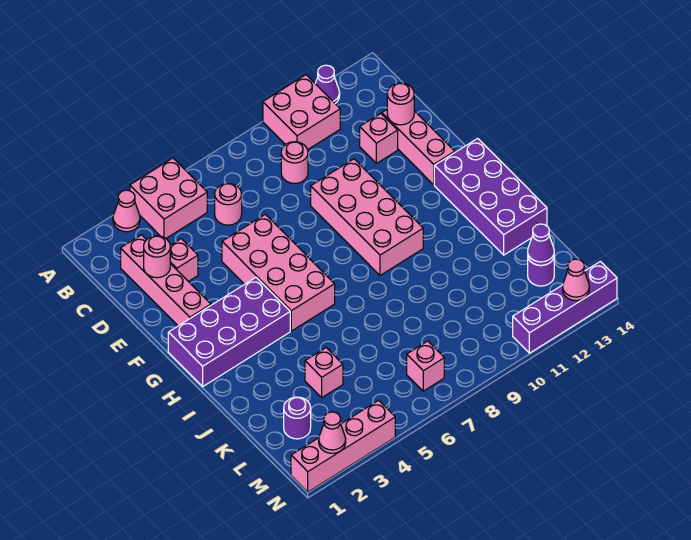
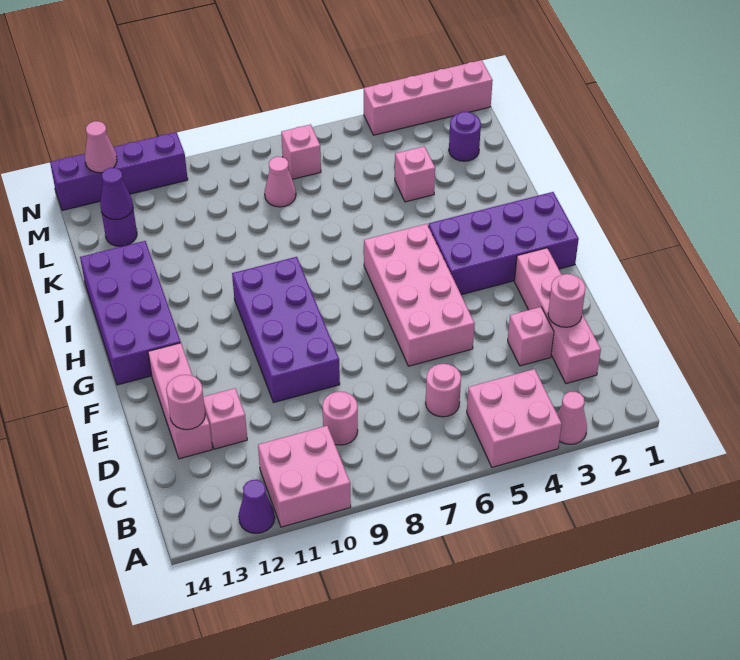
pink brick E9:H10 level 1 -> purple brick E9:H10 level 1
pink cone N2 level 2 -> pink cone L8 level 1

